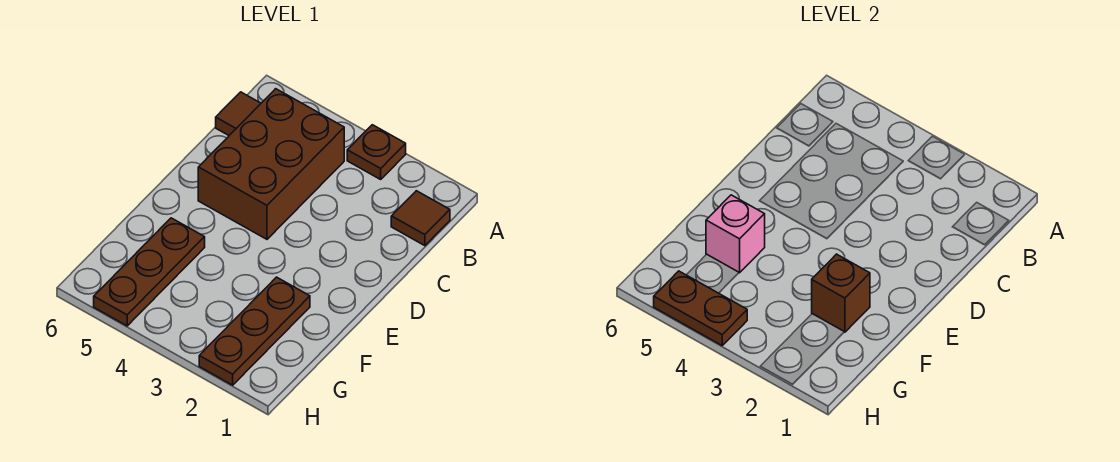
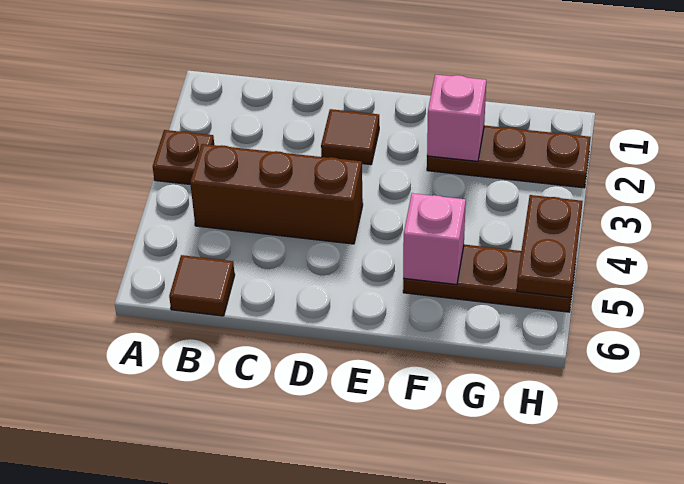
brown tile B1 level 1 -> brown tile D2 level 1
brown brick B4:D5 level 1 -> brown brick B4:D4 level 1
brown brick F2 level 2 -> pink brick F2 level 2

